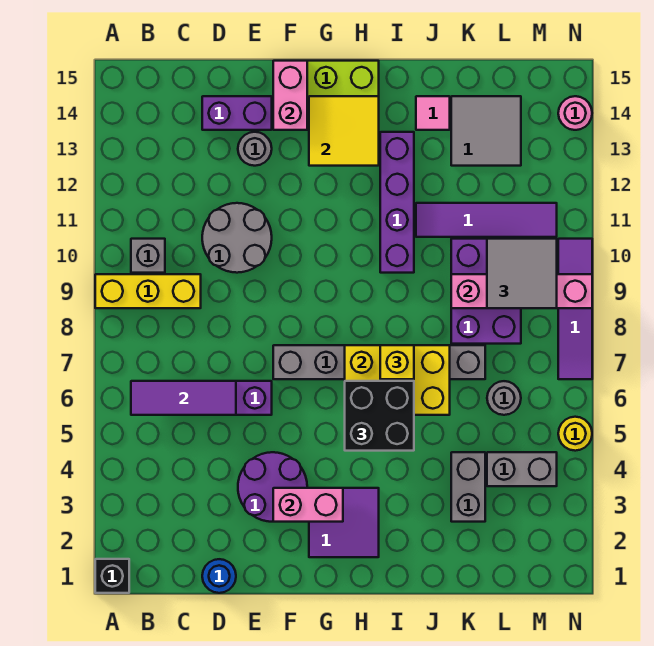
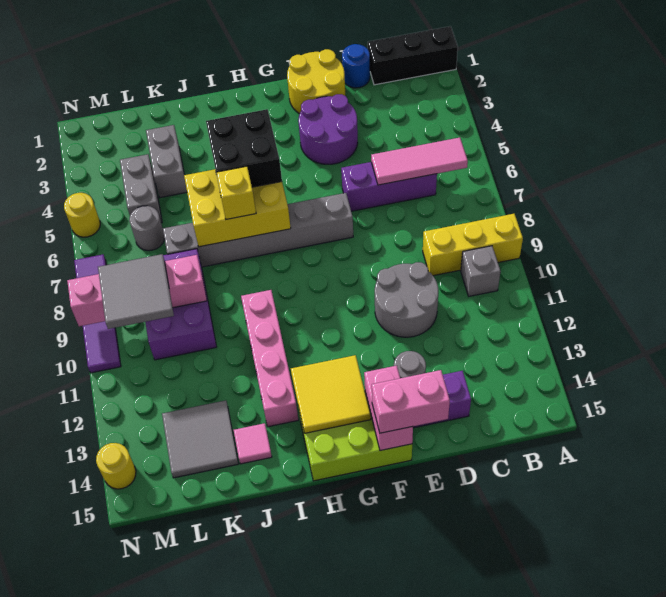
black brick A1 level 1 -> black brick A1:C1 level 1
purple tile B6:D6 level 2 -> pink tile B6:D6 level 2
none -> yellow round brick E1:F2 level 1
pink brick F3:G3 level 2 -> pink brick E15:F15 level 3
purple tile G2:H3 level 1 -> none
purple brick I10:I13 level 1 -> pink brick I10:I13 level 1
purple tile J11:M11 level 1 -> none
grey brick L4:M4 level 1 -> grey brick L4:L5 level 1
pink round brick N14 level 1 -> yellow round brick N14 level 1

